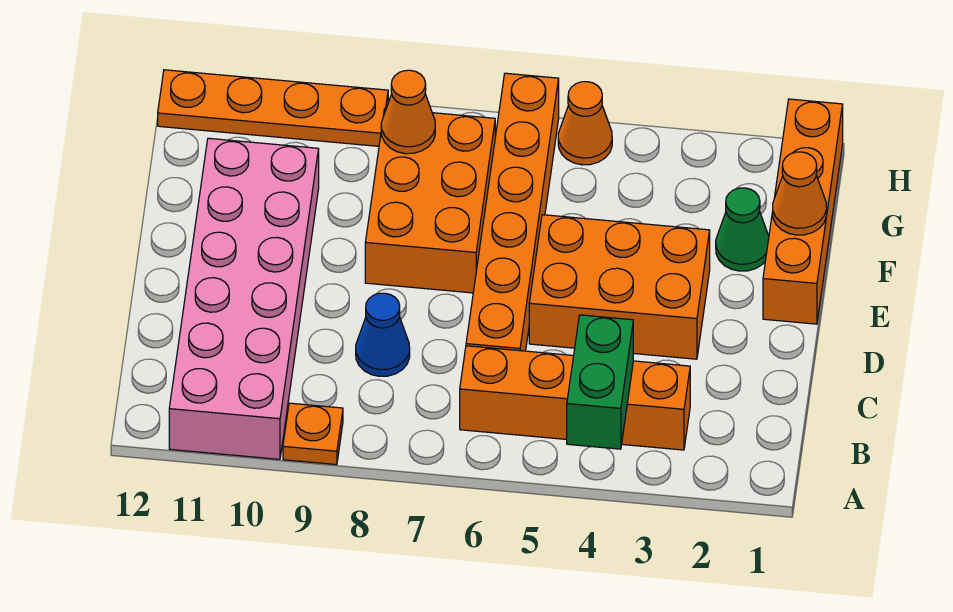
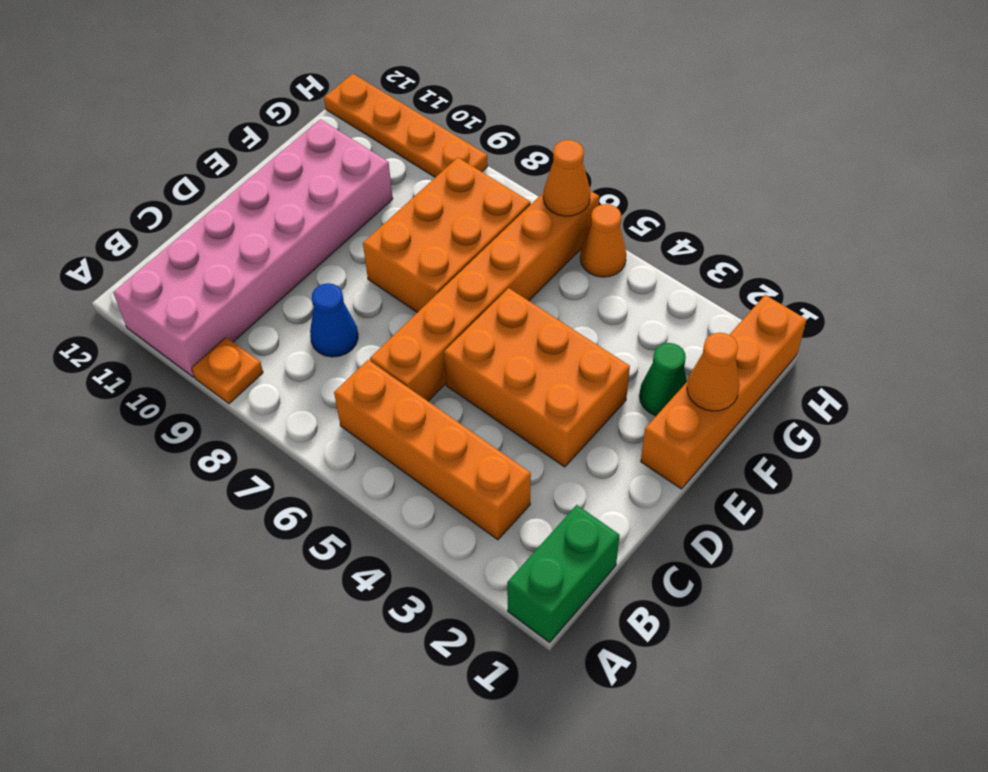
green brick A4:B4 level 2 -> green brick A1:B1 level 1
orange cone G8 level 2 -> orange cone H6 level 2

